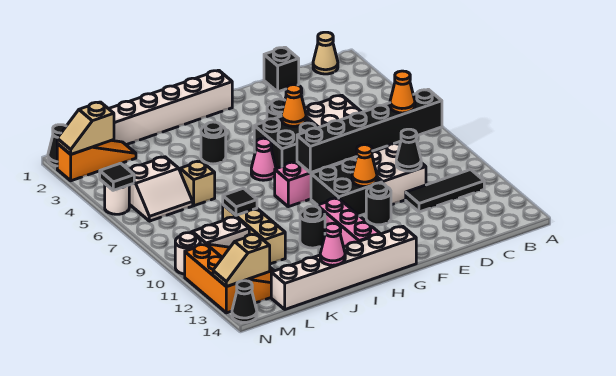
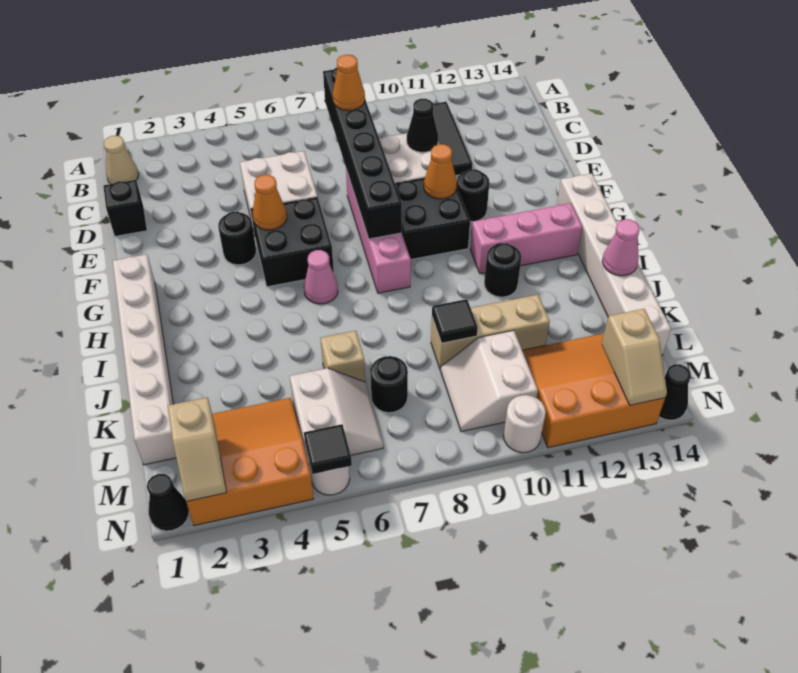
black round brick I4 level 1 -> black round brick L7 level 1
orange slope L2:N2 level 1 top N -> orange slope L2:N4 level 1 top N

